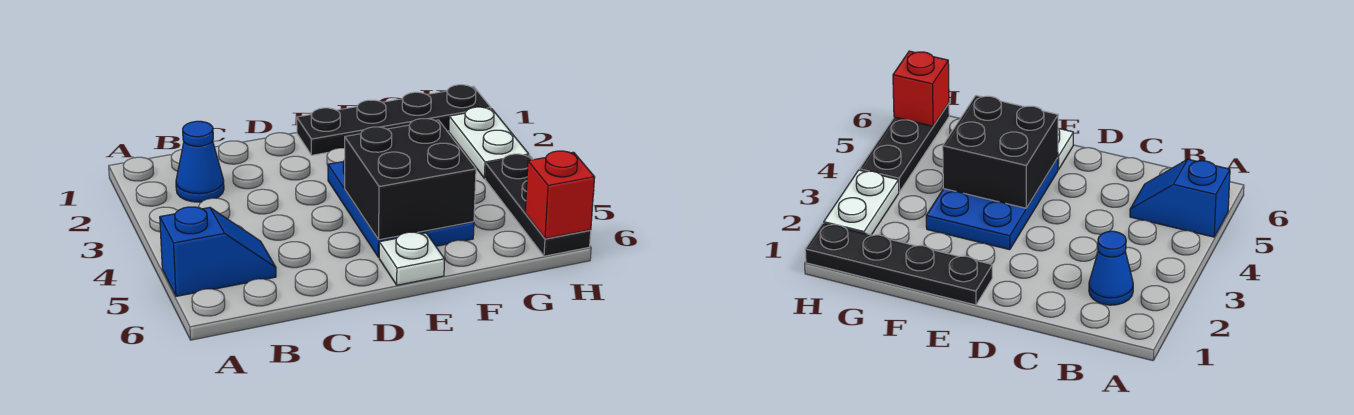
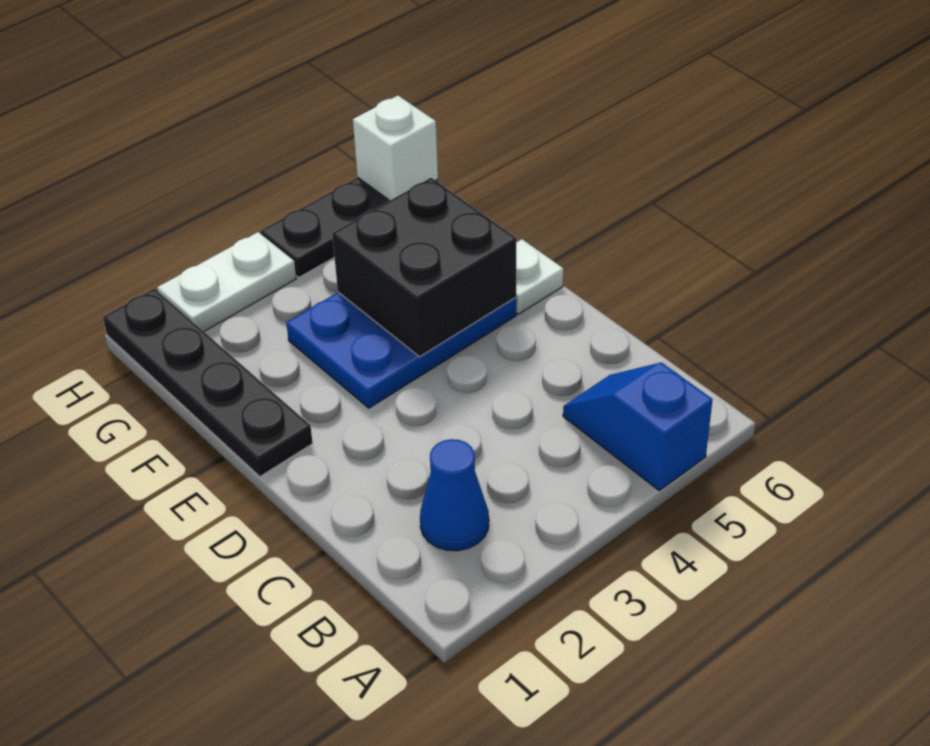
red brick H6 level 2 -> white brick H6 level 2

